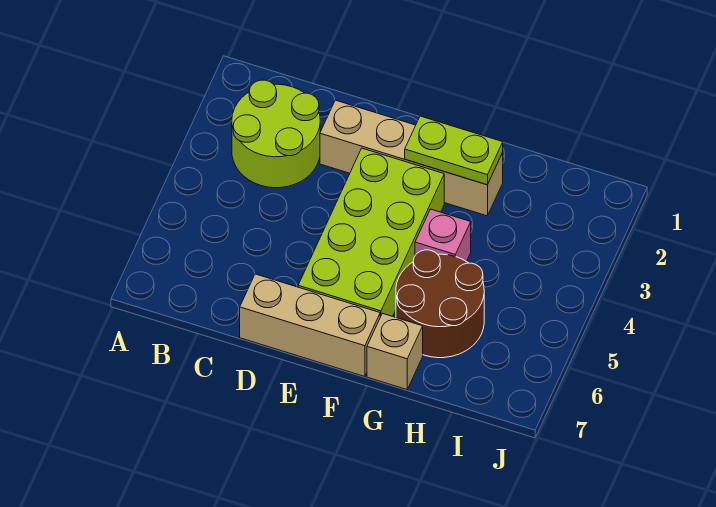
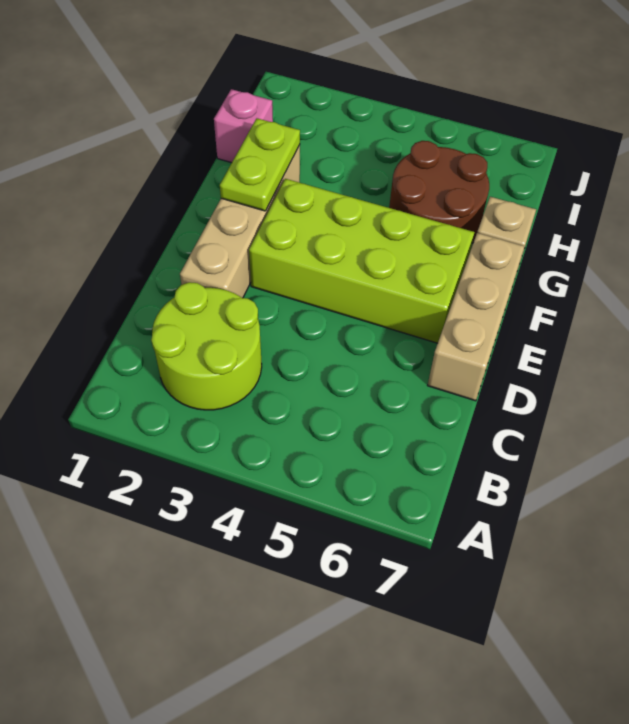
pink brick G4 level 1 -> pink brick H1 level 1

